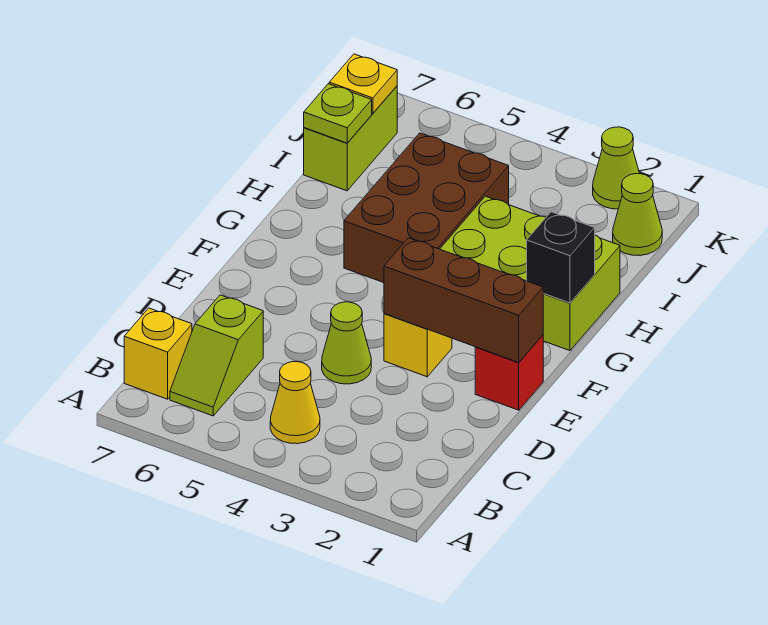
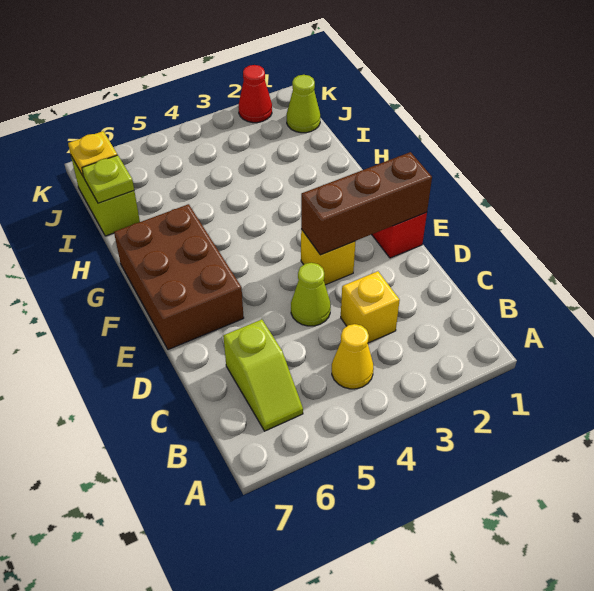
yellow brick B7 level 1 -> yellow brick C3 level 1
lime brick G1:H3 level 1 -> none
black brick G1 level 2 -> none
brown brick G4:I5 level 1 -> brown brick E6:G7 level 1
lime cone K2 level 1 -> red cone K2 level 1

